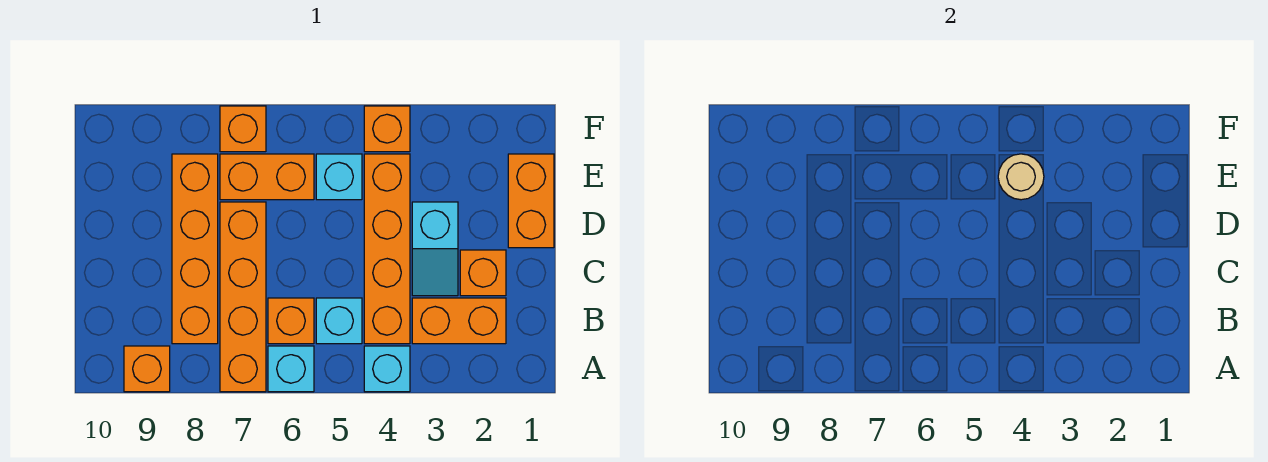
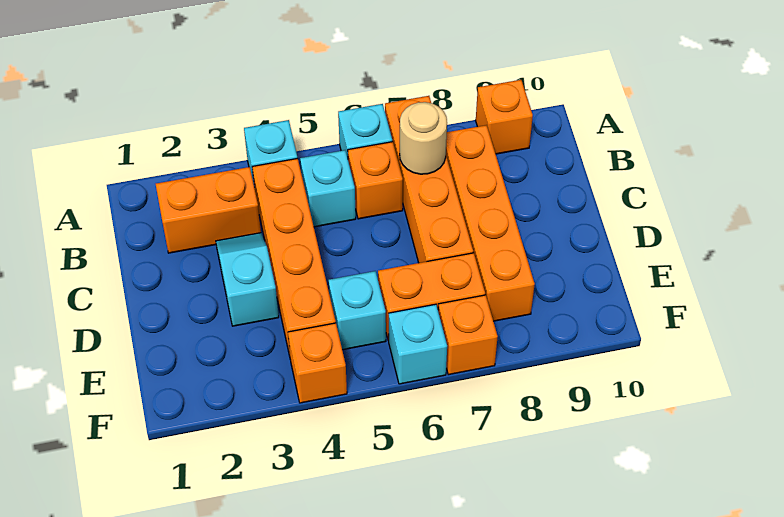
orange brick C2 level 1 -> none
orange brick D1:E1 level 1 -> none
tan round brick E4 level 2 -> tan round brick B7 level 2
none -> cyan brick F6 level 1

